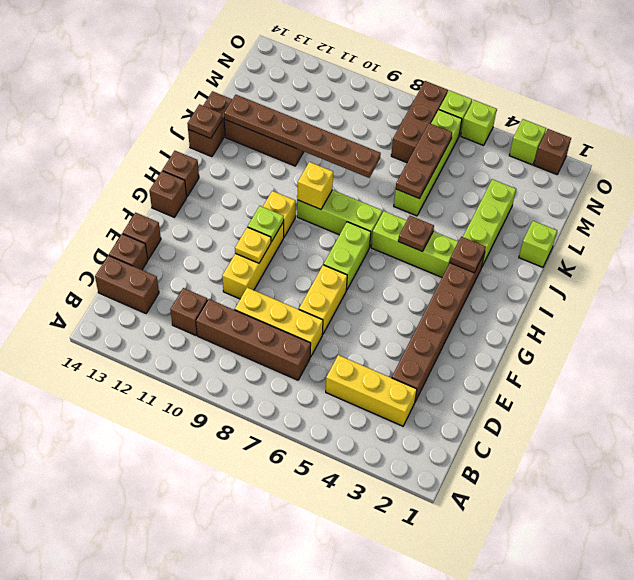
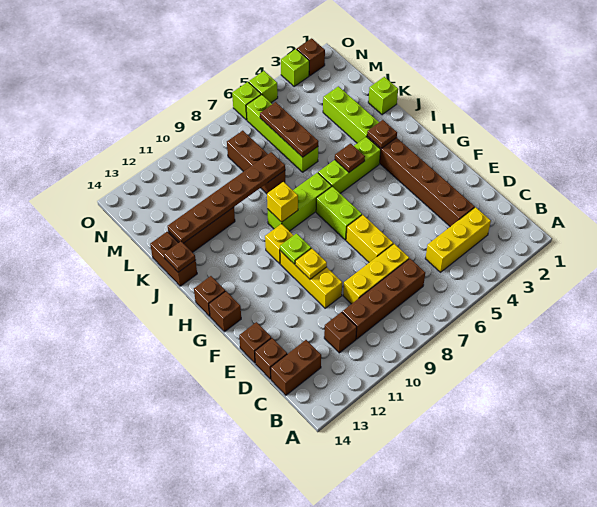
brown brick M7:O7 level 1 -> brown brick K8:M8 level 1

